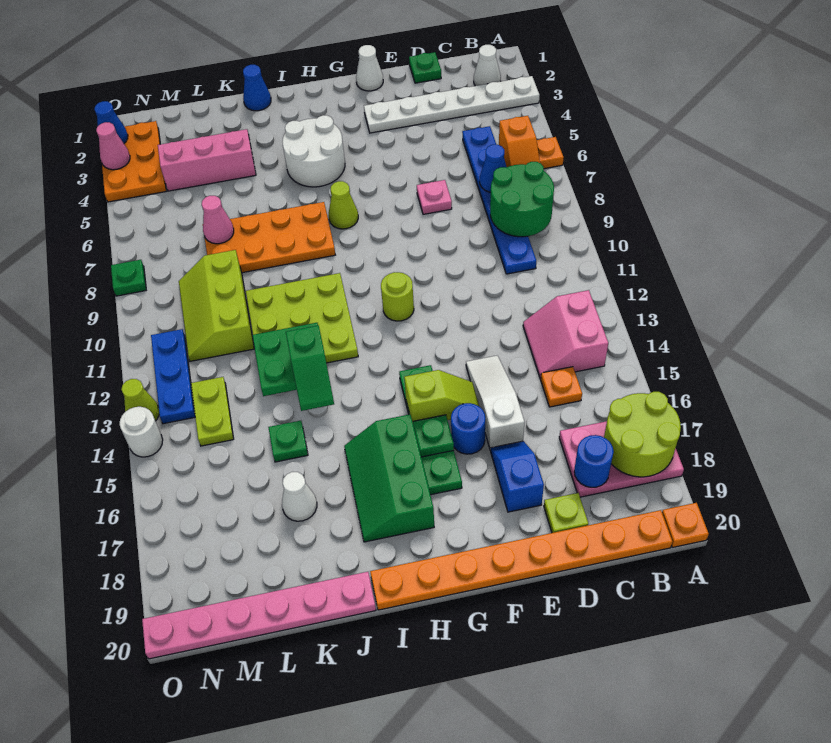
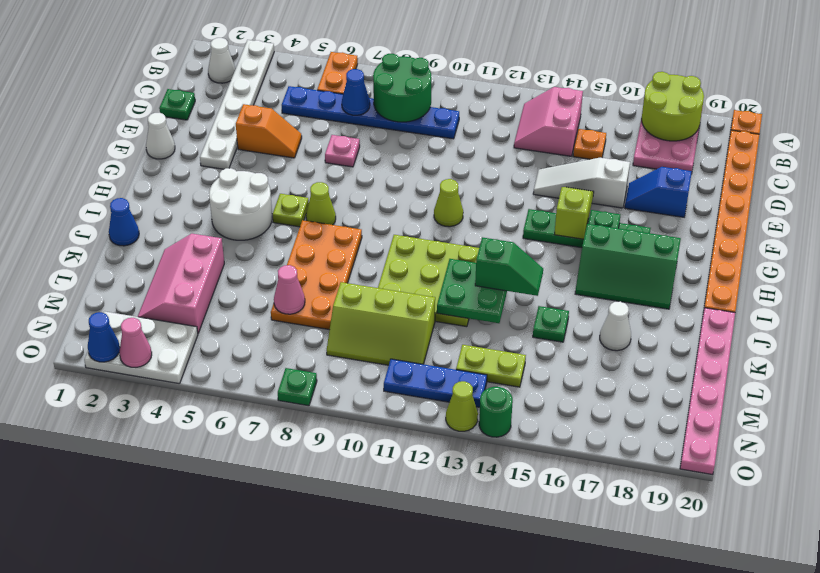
orange slope B6:B7 level 2 top 6 -> orange slope E4:E5 level 1 top 4
pink slope B13:C14 level 1 top B -> pink slope B13:C14 level 1 top 14
blue round brick C18 level 2 -> none
lime plate D19 level 1 -> lime plate H6 level 1
blue round brick F16 level 1 -> none
lime round brick G11 level 1 -> lime cone G11 level 1
orange plate N2:O4 level 1 -> white plate N2:O4 level 1
white round brick O14 level 1 -> green round brick O14 level 1

